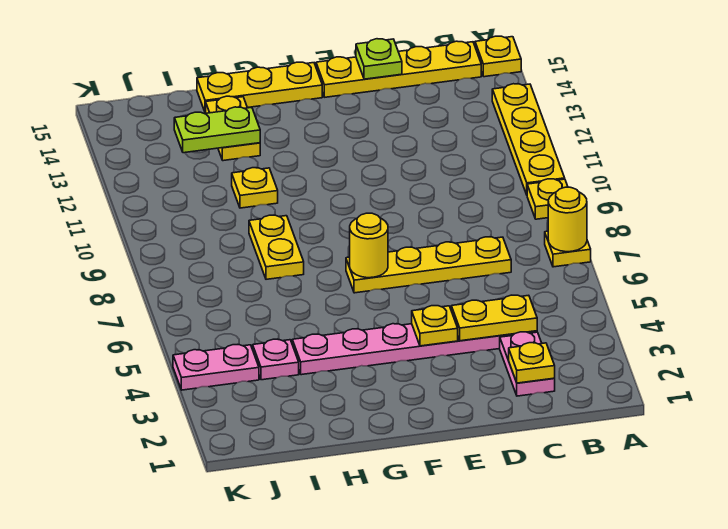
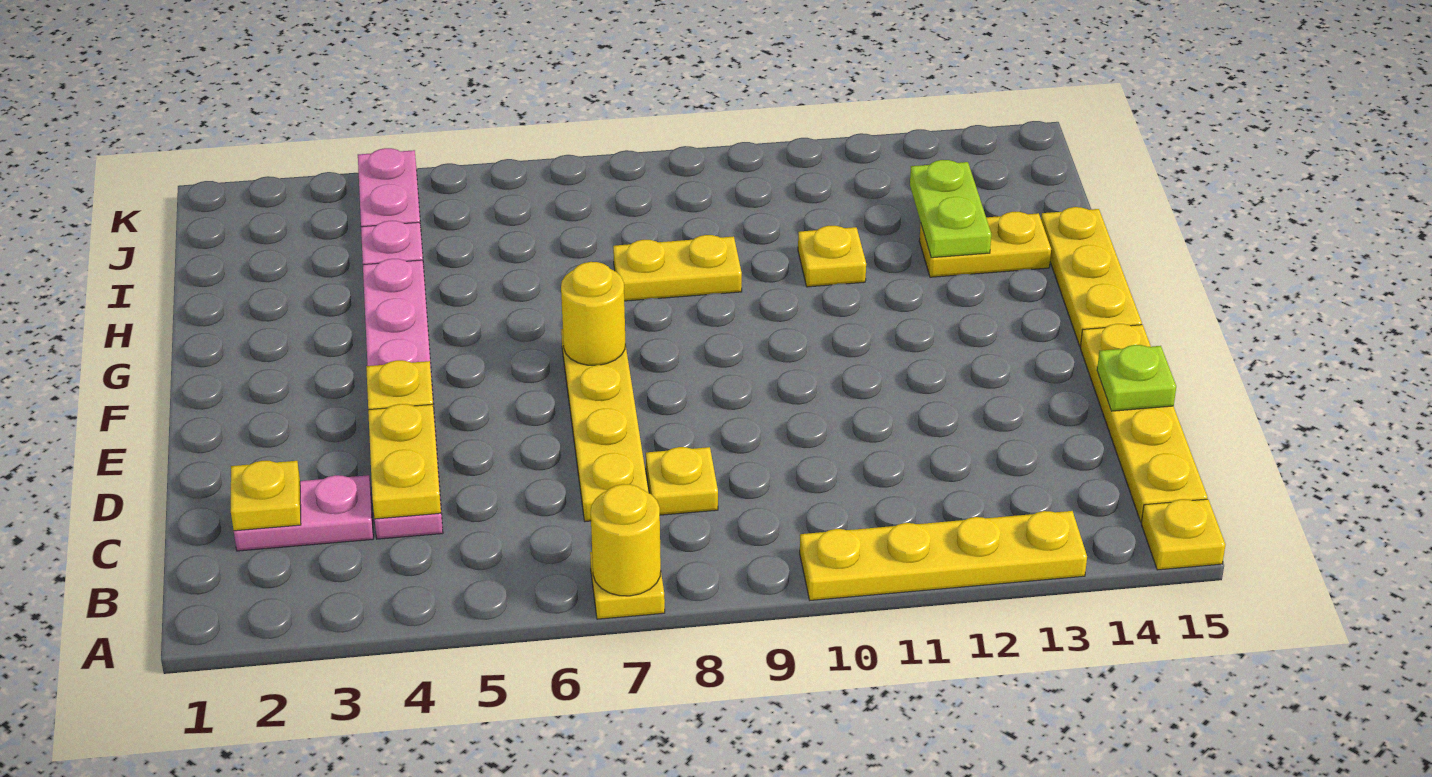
yellow plate A9 level 1 -> yellow plate C8 level 1

